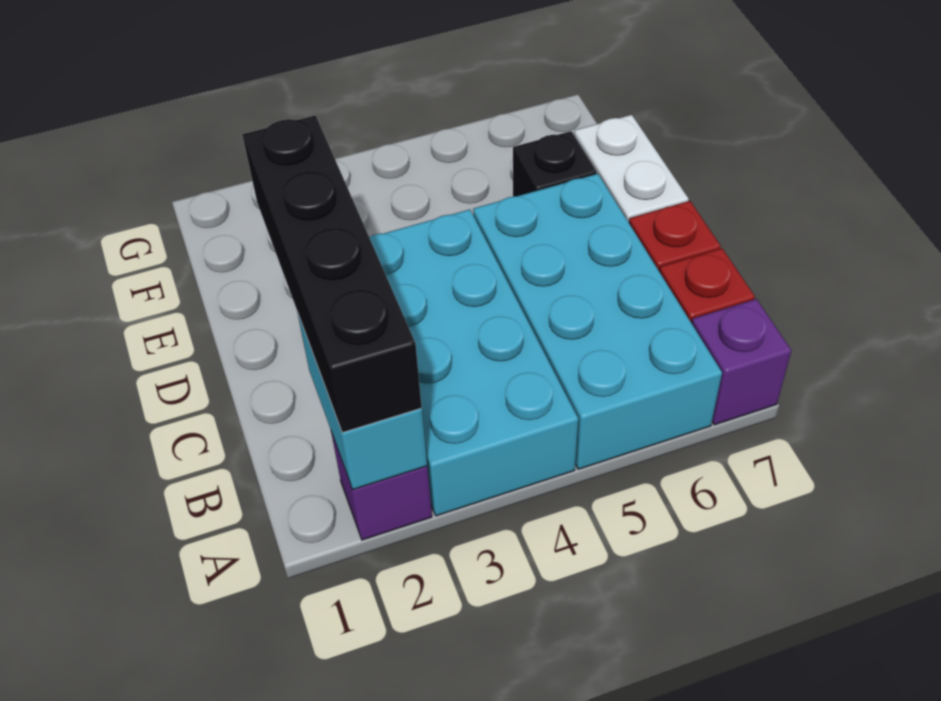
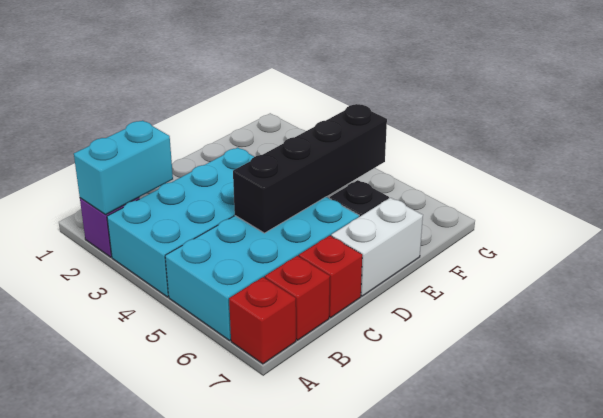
black brick A2:D2 level 3 -> black brick C5:F5 level 2
purple brick A7 level 1 -> red brick A7 level 1

